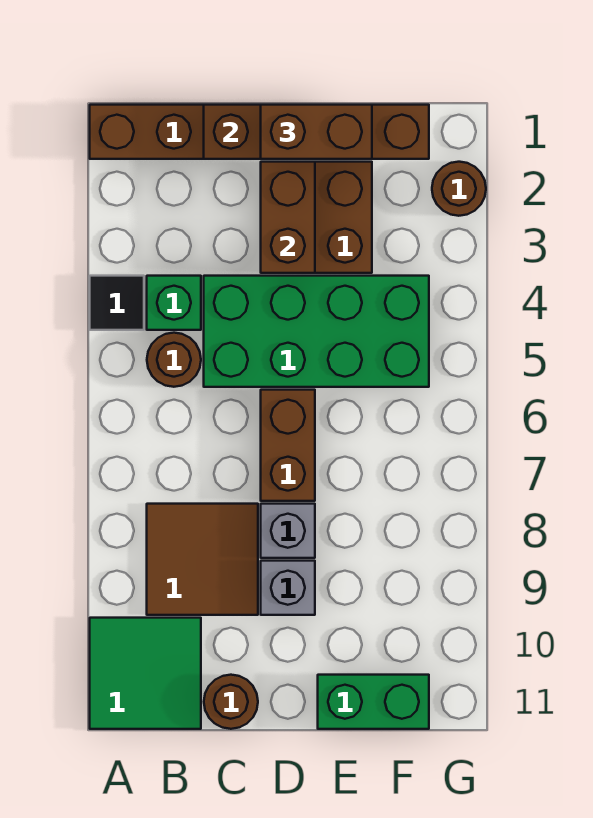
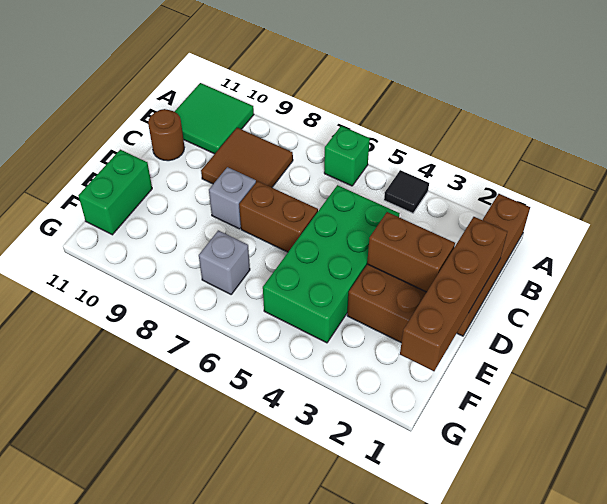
green brick B4 level 1 -> green brick A6 level 1
brown round brick B5 level 1 -> none
brown brick D1:E1 level 3 -> none
grey brick D9 level 1 -> grey brick F7 level 1
brown round brick G2 level 1 -> none

